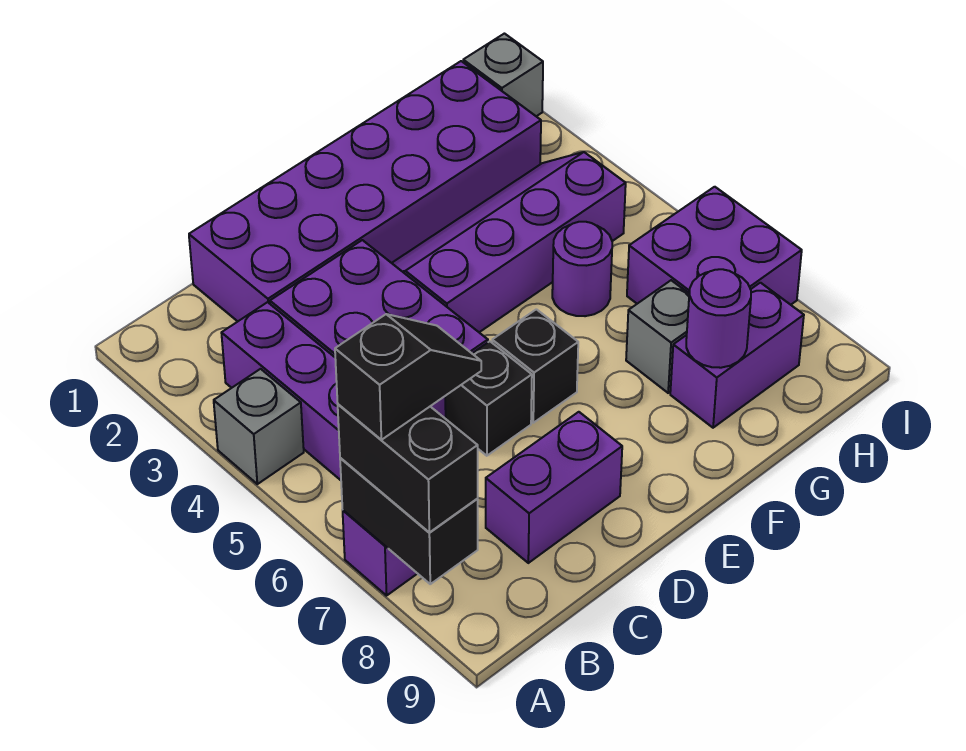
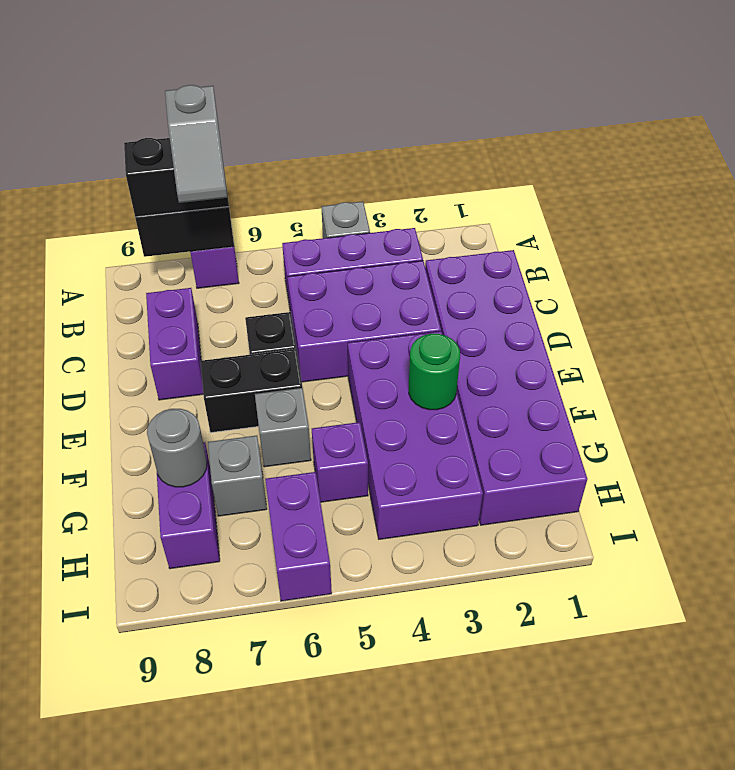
black slope A7:B7 level 4 top A -> grey slope A7:B7 level 4 top A
purple slope E3:H4 level 1 top 4 -> purple brick E3:H4 level 1
black brick E6 level 1 -> black brick E6:E7 level 1
none -> green round brick F3 level 2
purple round brick G5 level 1 -> purple brick G5 level 1
purple round brick G8 level 2 -> grey round brick G8 level 2
purple brick H6:I7 level 1 -> purple brick H6:I6 level 1
grey brick I1 level 1 -> grey brick F6 level 1

